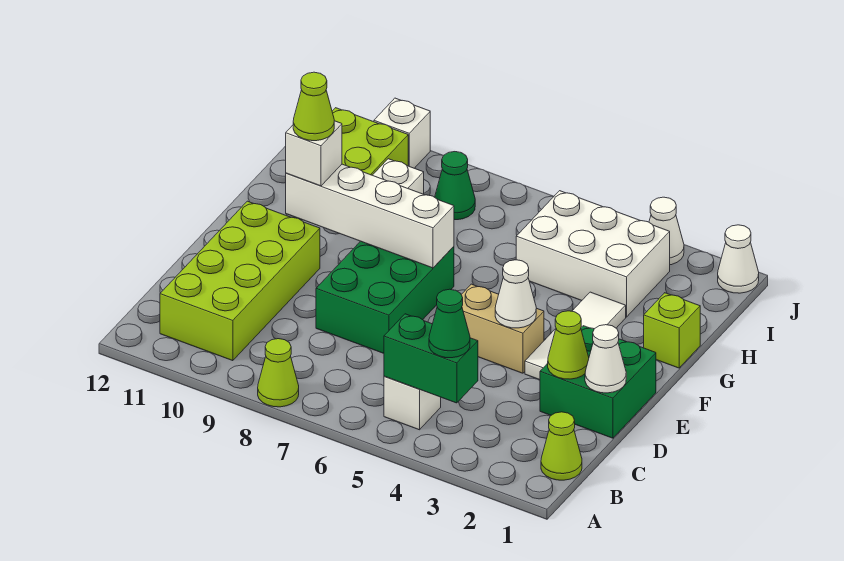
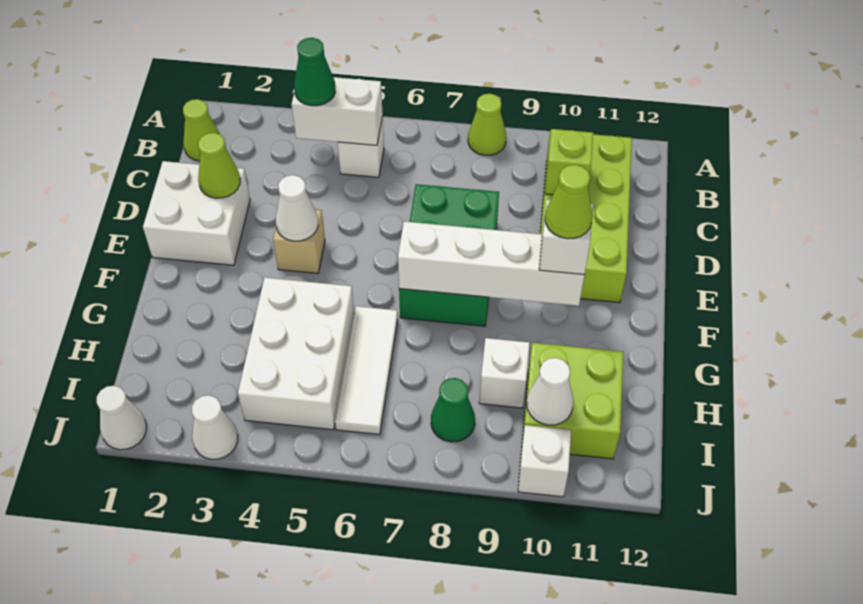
green brick B4:B5 level 2 -> white brick B4:B5 level 2
green brick D1:E2 level 1 -> white brick D1:E2 level 1
white cone D1 level 2 -> white cone I10 level 2
white tile E3:G3 level 1 -> white tile G6:I6 level 1
tan brick E4:E5 level 1 -> tan brick E4 level 1
lime brick G1 level 1 -> lime brick C10 level 2
white brick H3:I5 level 1 -> white brick G4:I5 level 1

